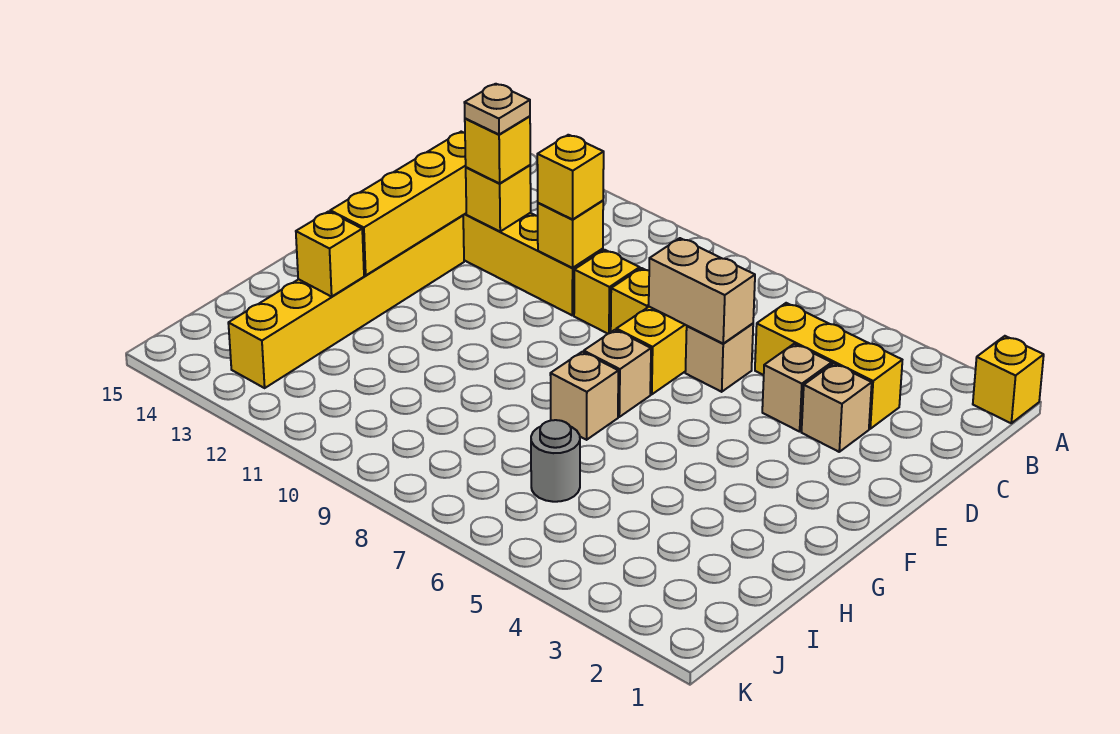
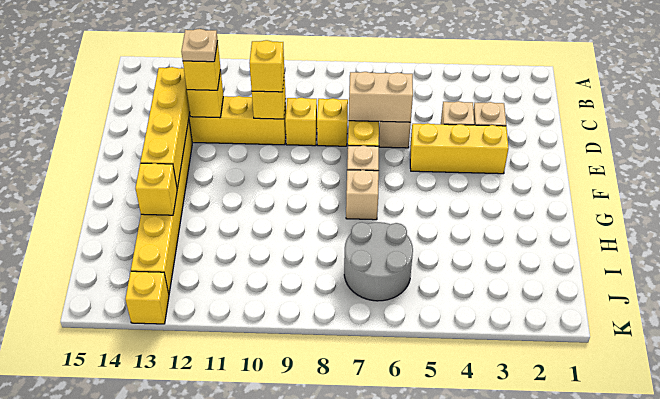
yellow brick A1 level 1 -> yellow brick K13 level 1
yellow brick C3:C5 level 1 -> yellow brick E3:E5 level 1
grey round brick I6 level 1 -> grey round brick I6:J7 level 1

